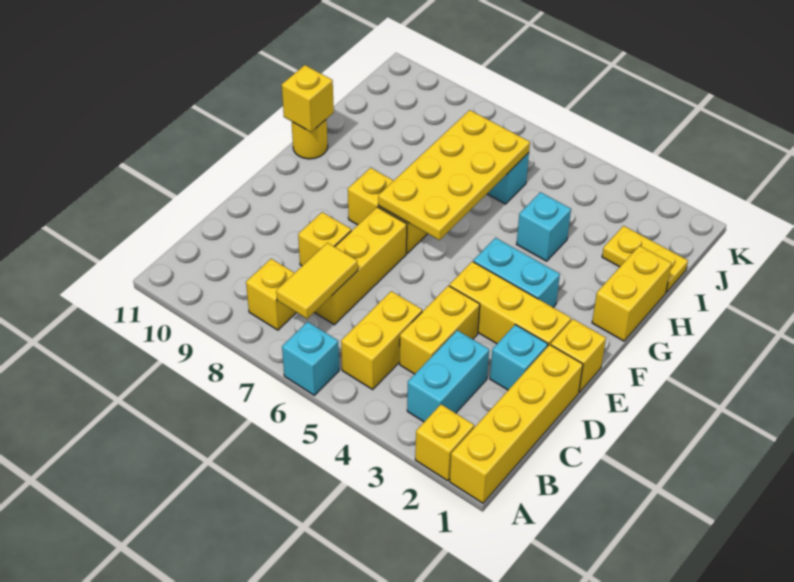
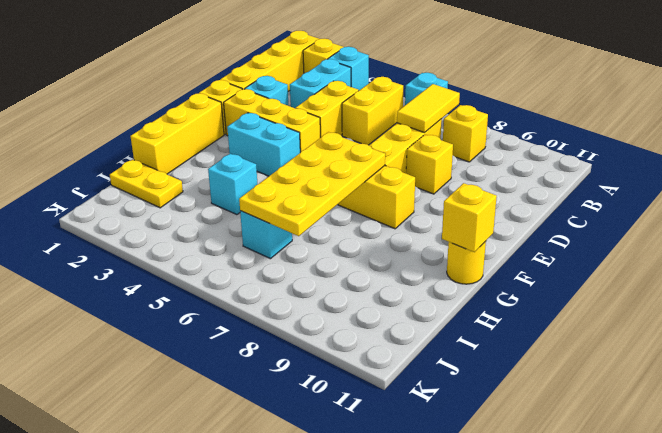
none -> cyan brick A3 level 1
yellow brick G1:H1 level 1 -> yellow brick F1:H1 level 1

